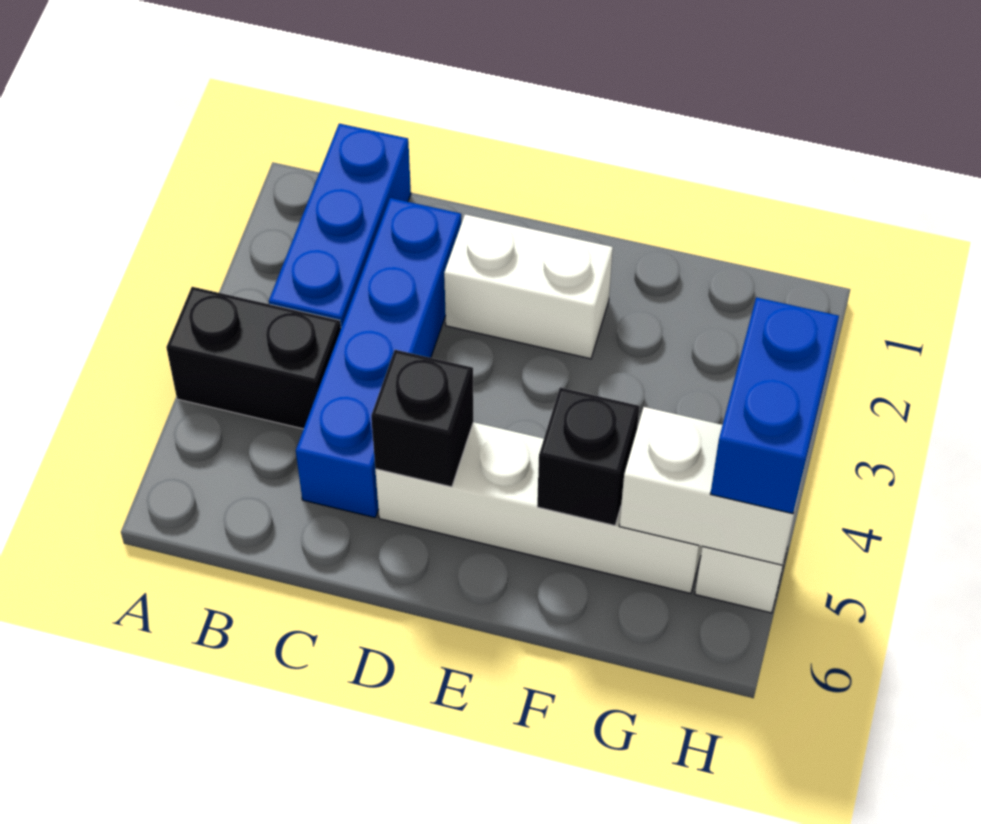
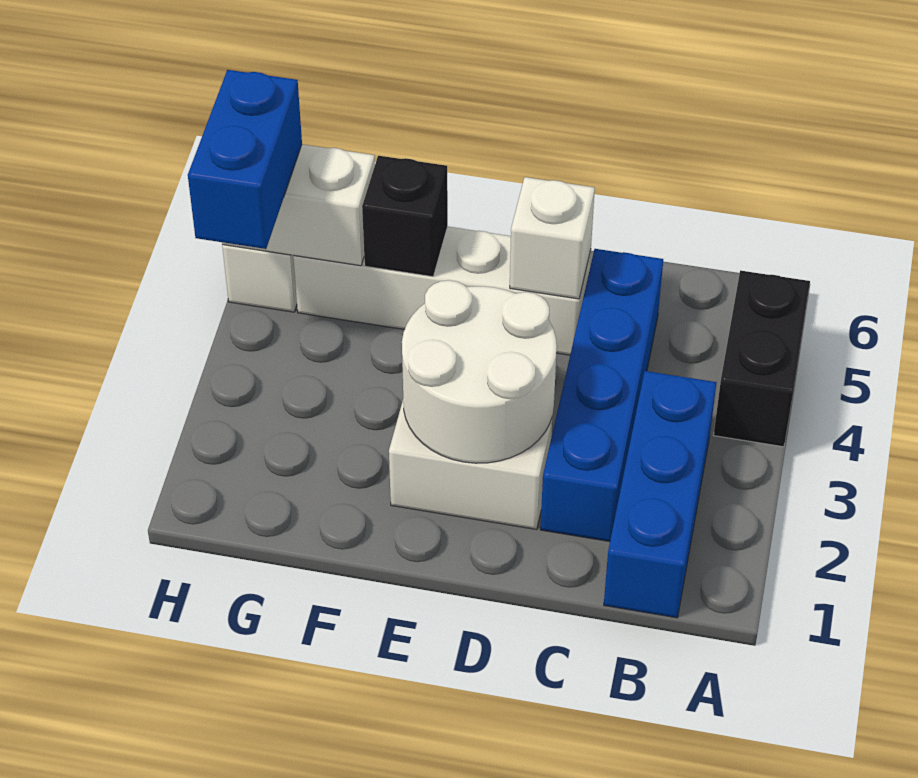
black brick A4:B4 level 1 -> black brick A4:A5 level 1
none -> white round brick D2:E3 level 2
black brick D5 level 2 -> white brick D5 level 2

